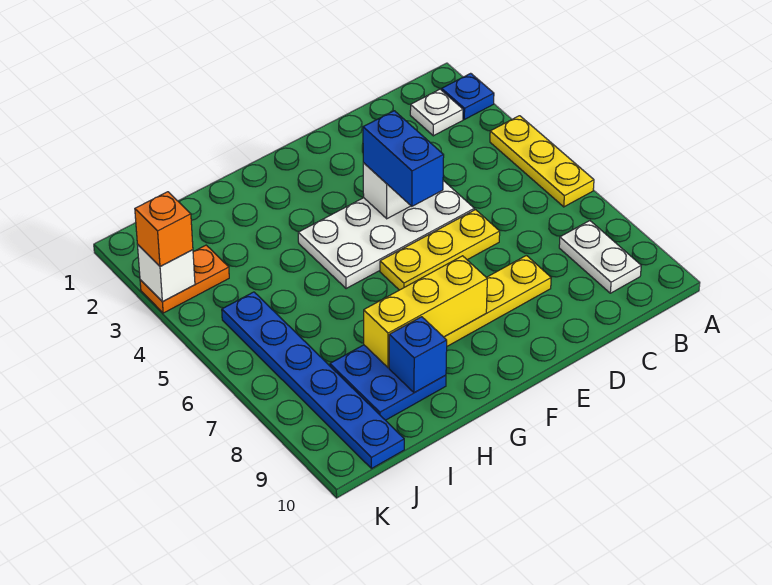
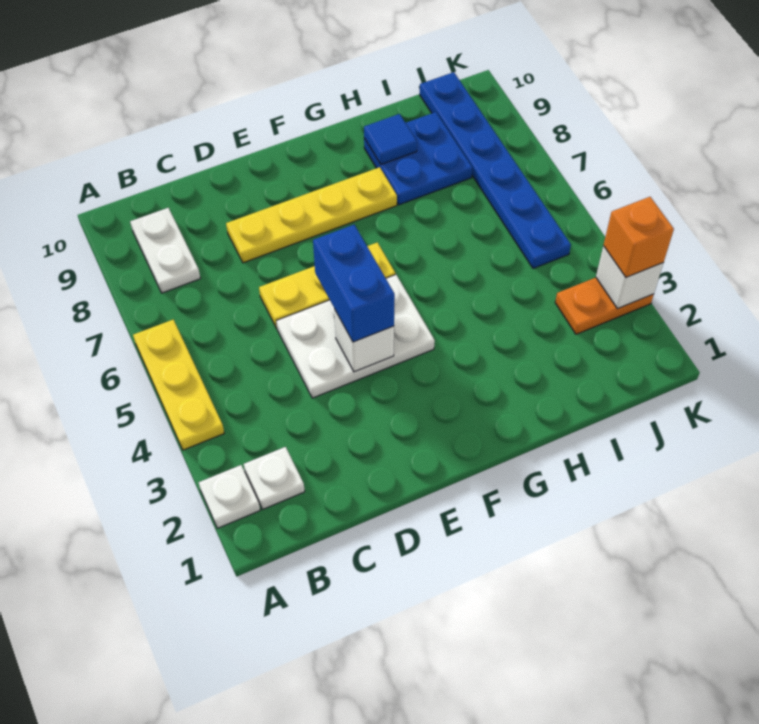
blue plate A2 level 1 -> white plate A2 level 1
white plate D4:G5 level 1 -> white plate D4:F5 level 1
yellow brick F8:H8 level 2 -> none
blue brick H9 level 2 -> blue tile H9 level 2

